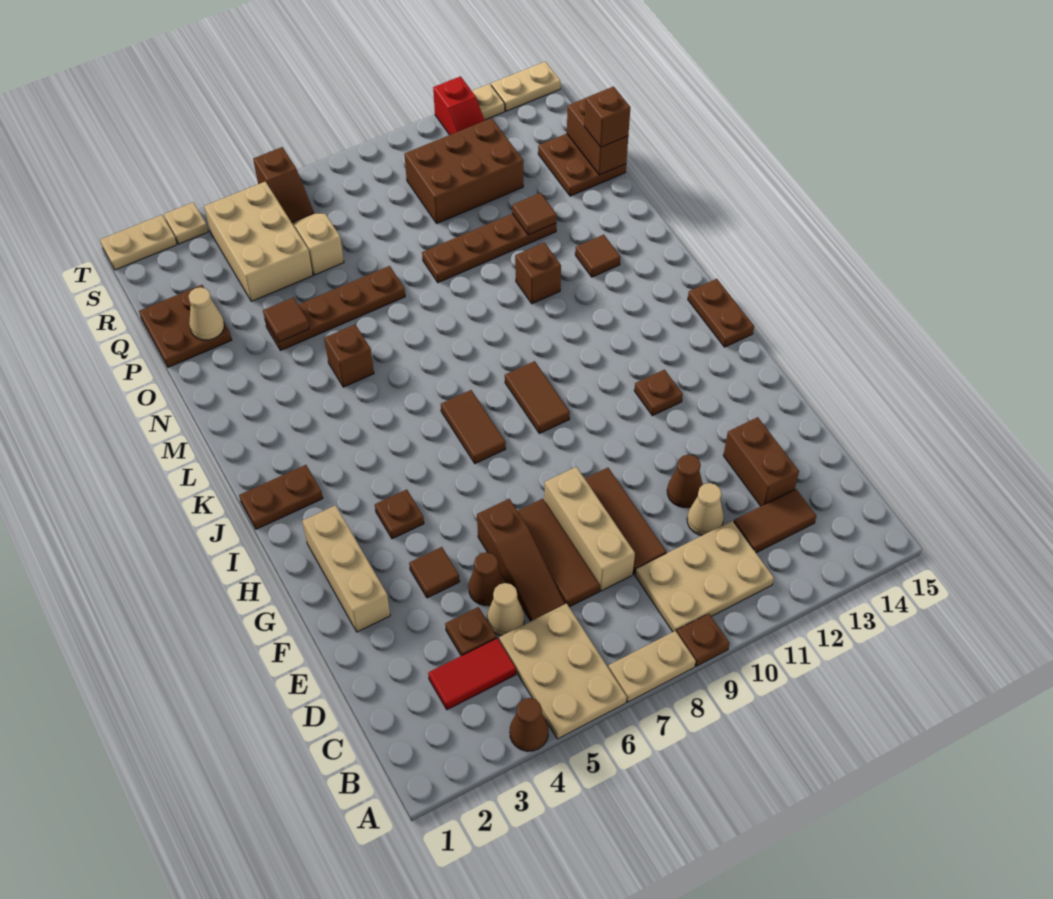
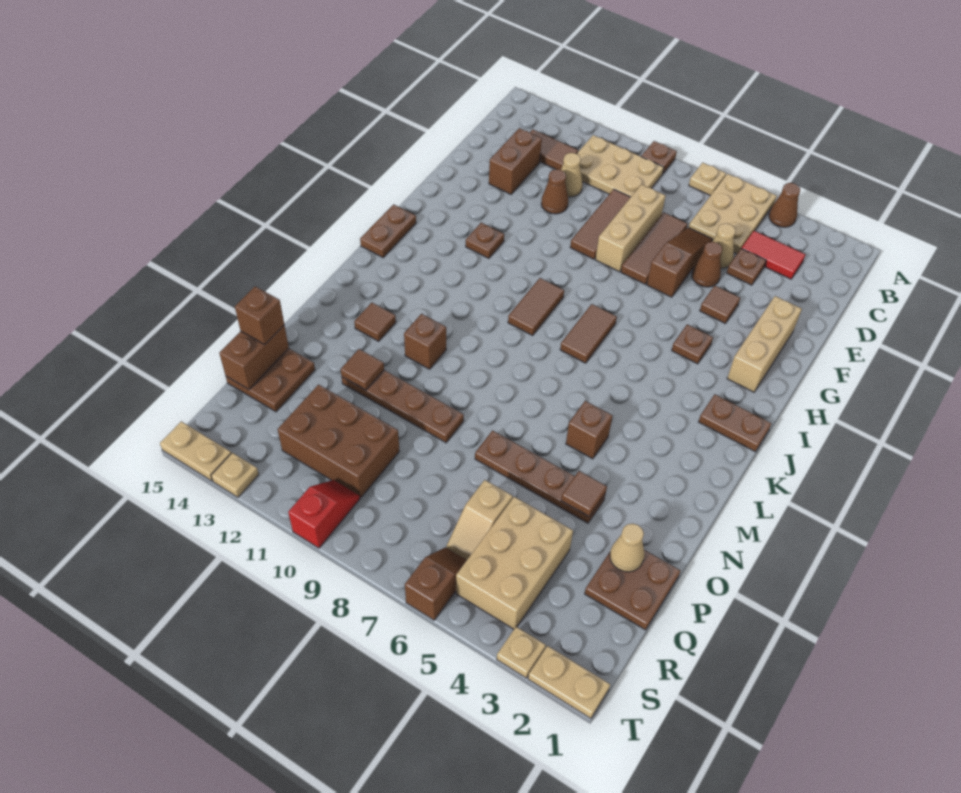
tan plate A7:A8 level 1 -> tan plate A7 level 1
red slope S12:T12 level 1 top T -> red slope S10:T10 level 1 top T

